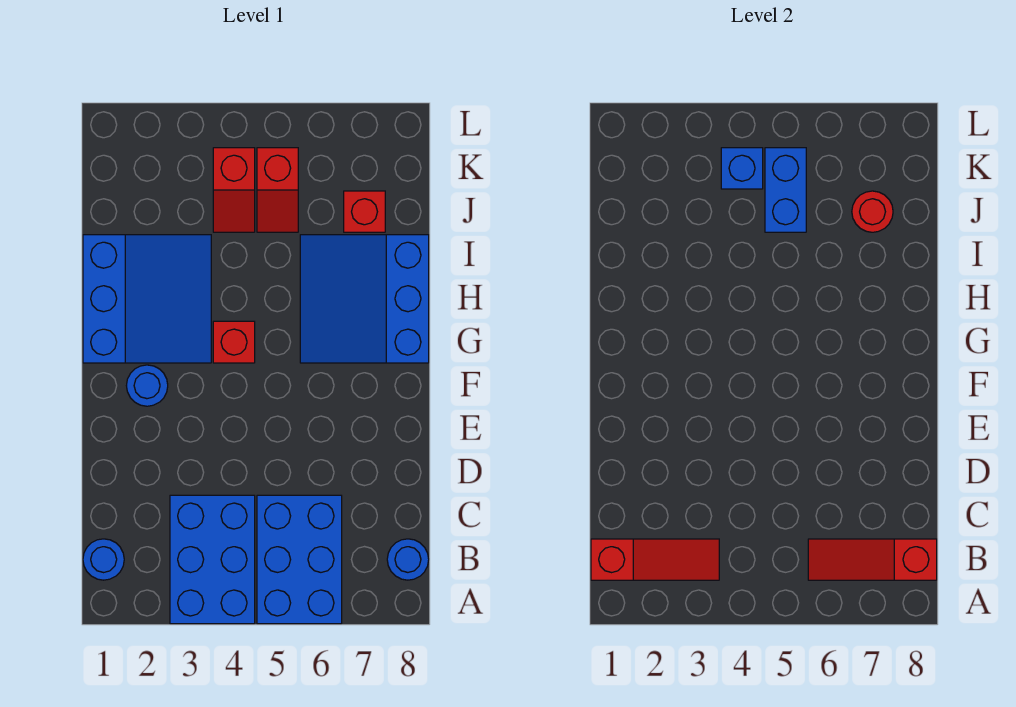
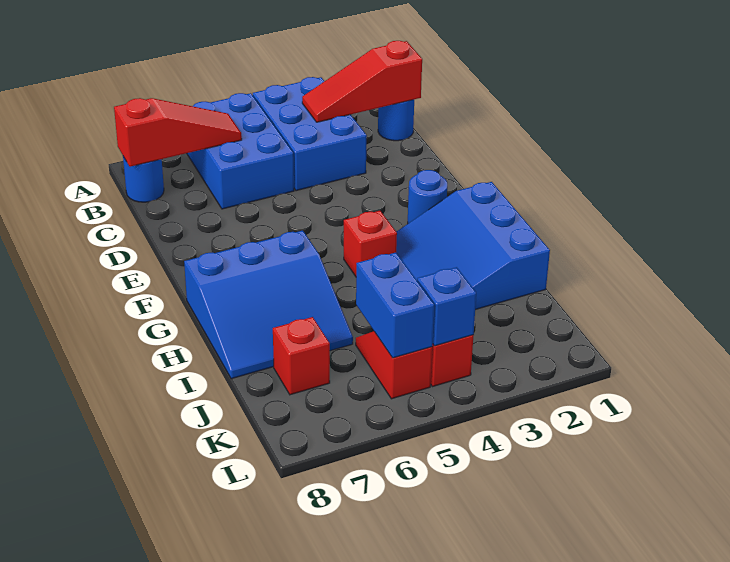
blue slope G6:I8 level 1 top 8 -> blue slope G6:I8 level 1 top G
red round brick J7 level 2 -> none

